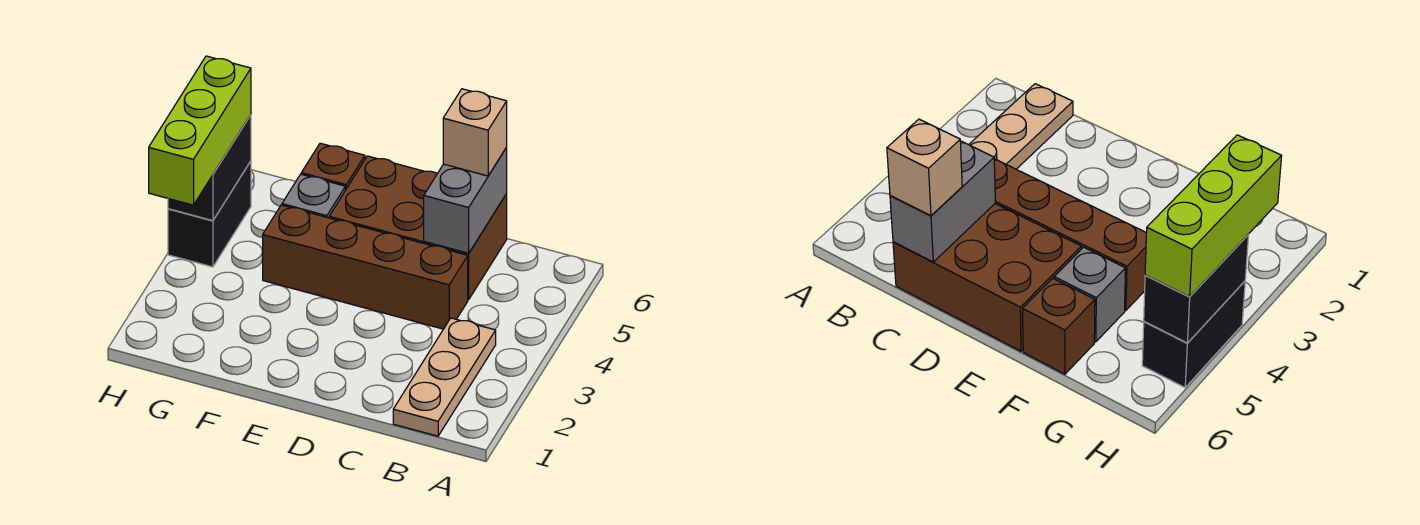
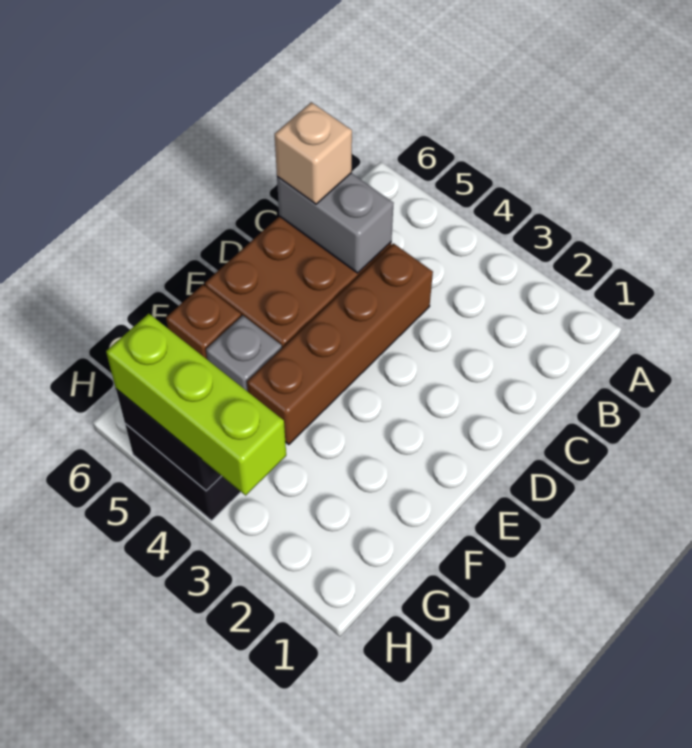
tan plate B1:B3 level 1 -> none

